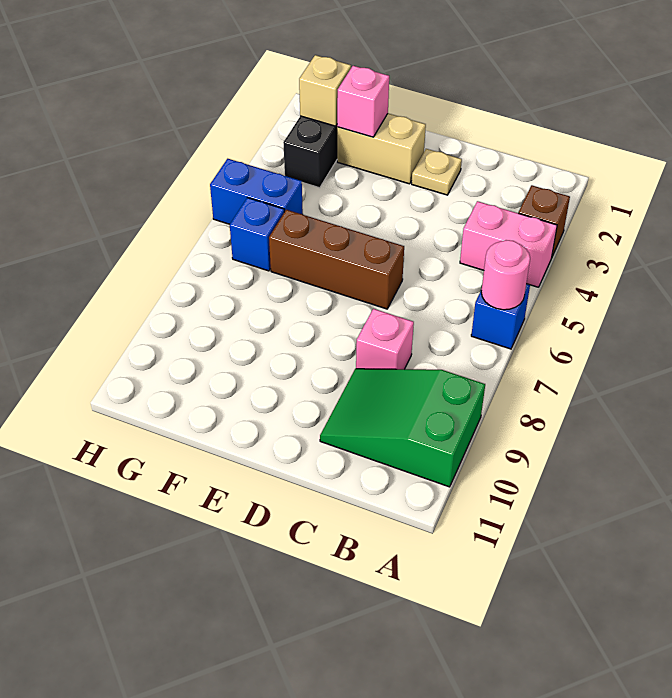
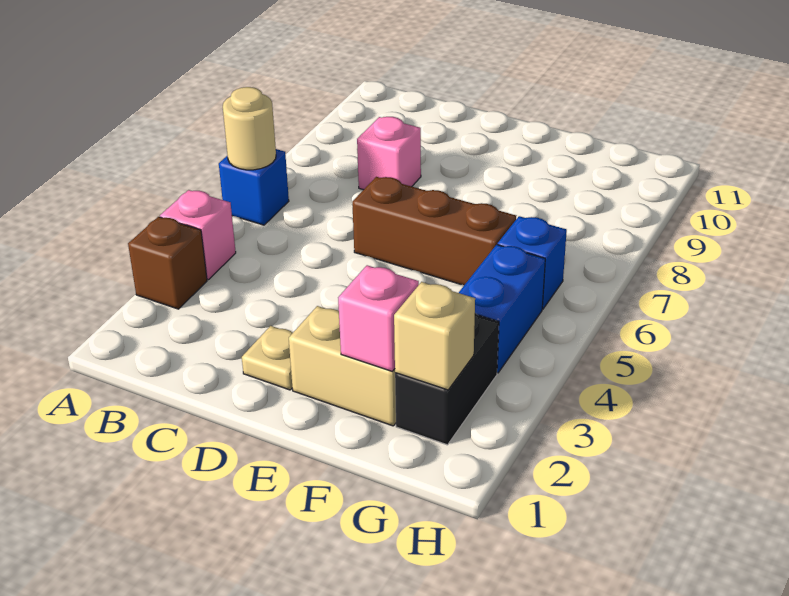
pink brick A4:B4 level 1 -> pink brick A4 level 1
pink round brick A6 level 2 -> tan round brick A6 level 2
green slope A9:C10 level 1 top A -> none
blue brick G5:H5 level 1 -> blue brick G4:G5 level 1

